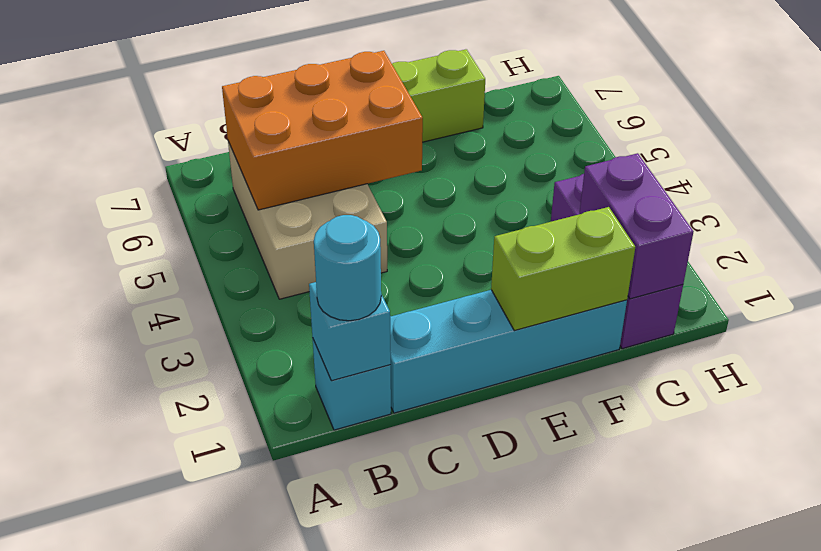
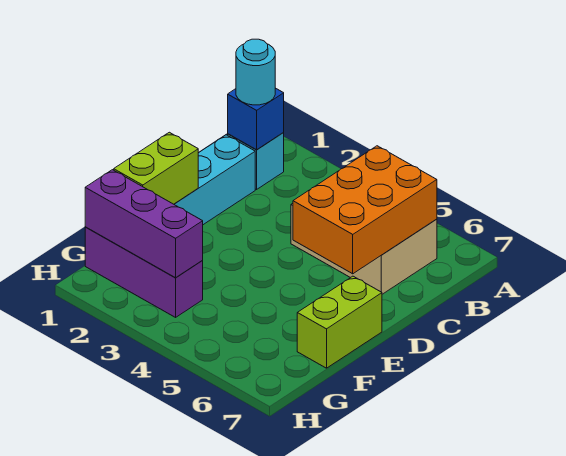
cyan brick B1 level 2 -> blue brick B1 level 2
purple brick G1:G2 level 2 -> purple brick G1:G3 level 2

